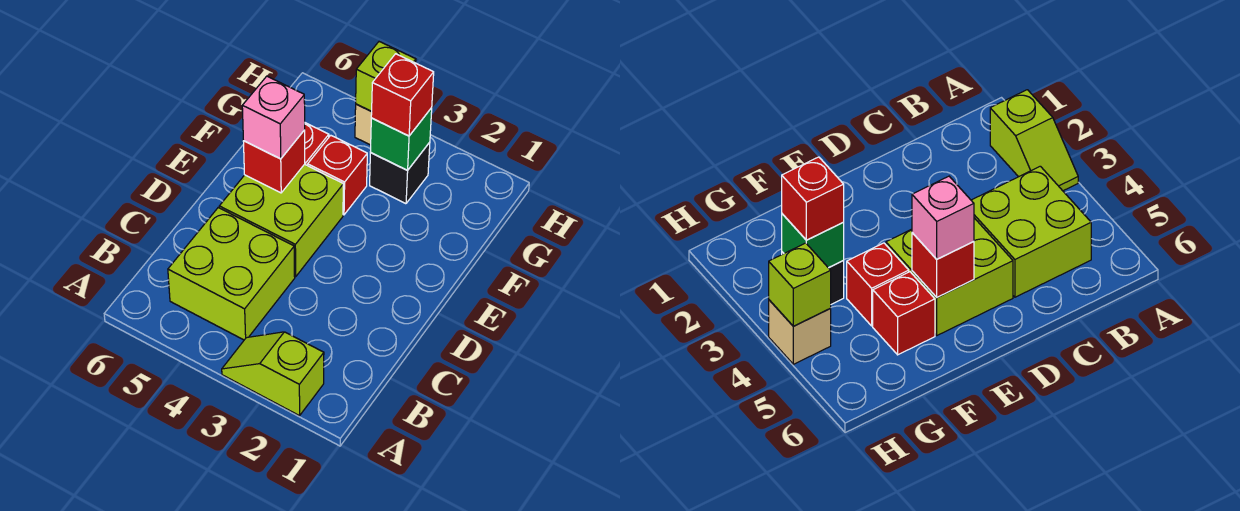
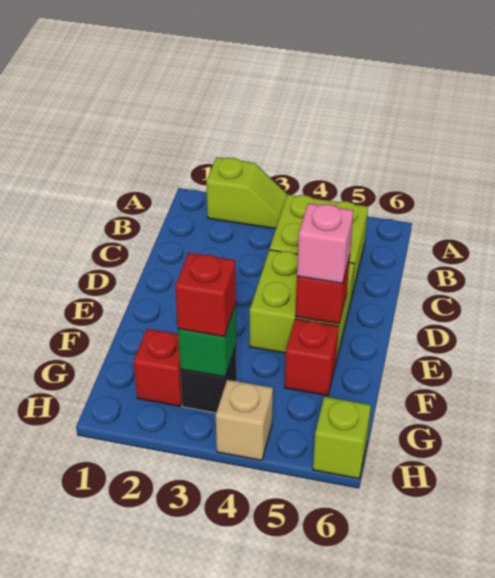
red brick F4 level 1 -> red brick G2 level 1
lime brick H4 level 2 -> lime brick H6 level 1

